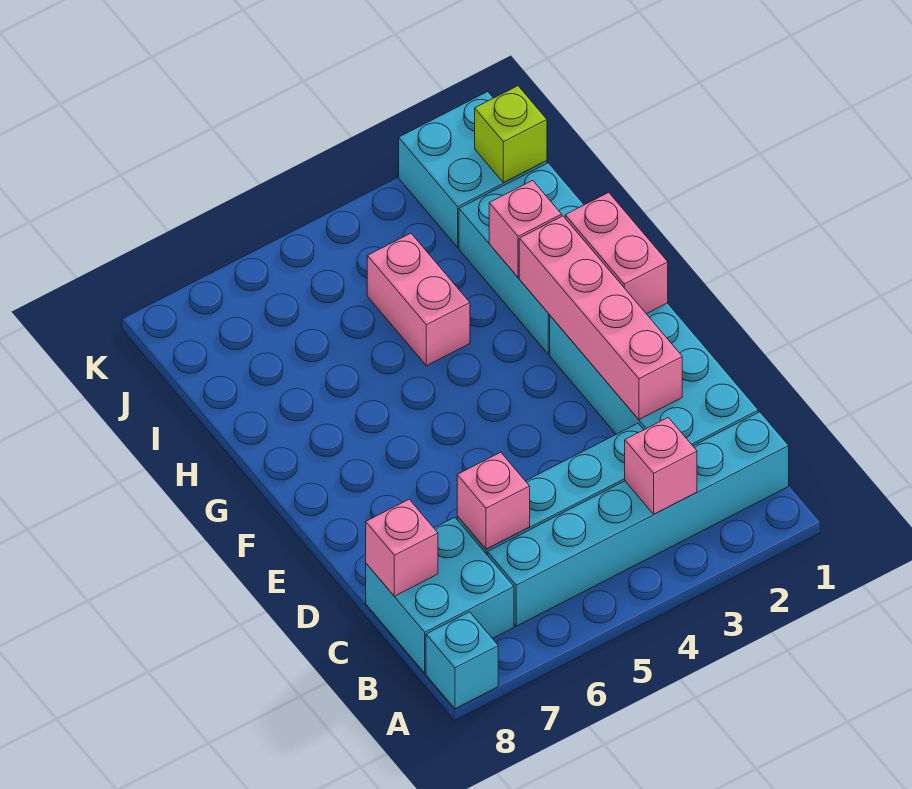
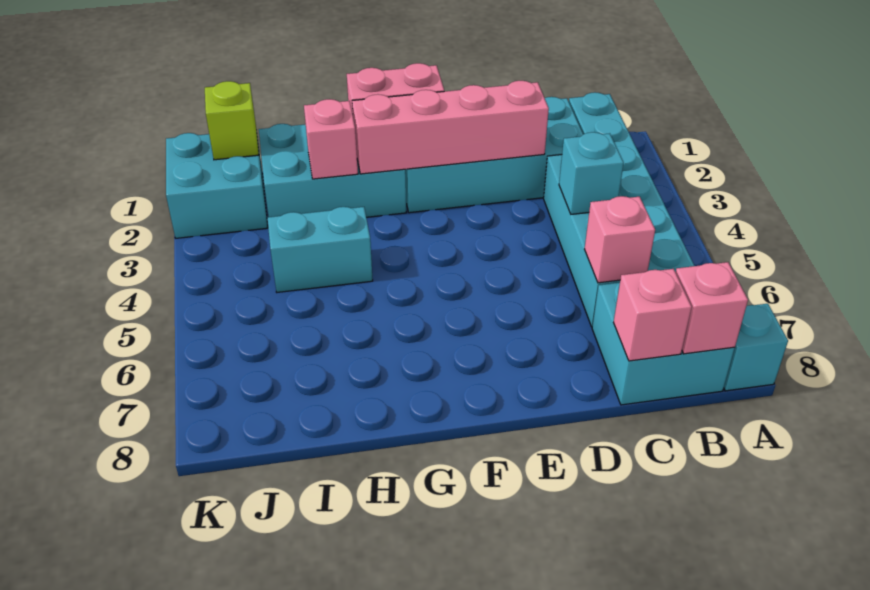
pink brick B3 level 2 -> pink brick B8 level 2
none -> cyan brick C4 level 2
pink brick H4:I4 level 1 -> cyan brick H4:I4 level 1

